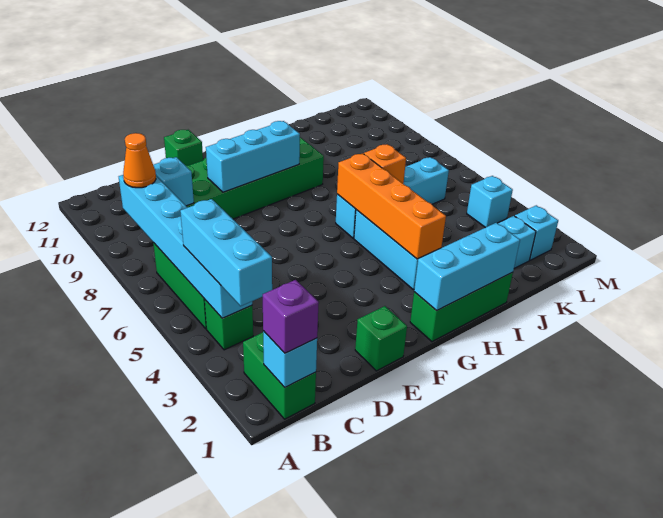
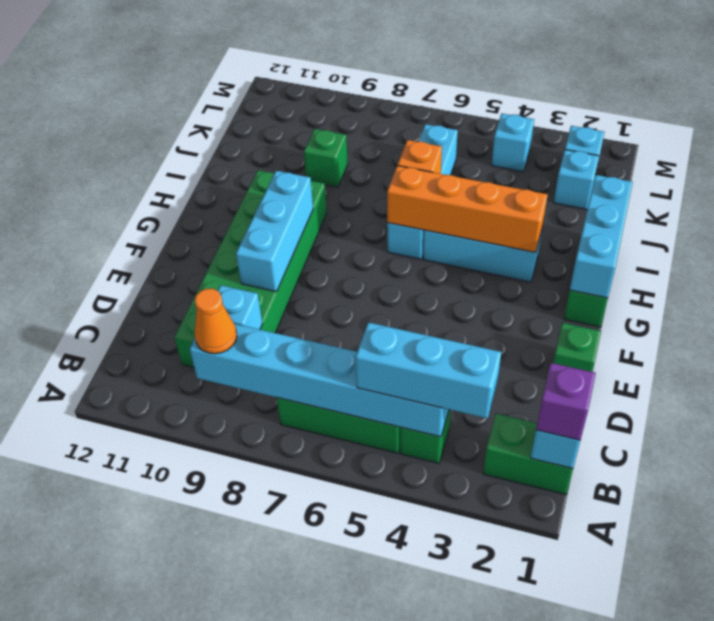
green brick E12 level 1 -> green brick J9 level 1

